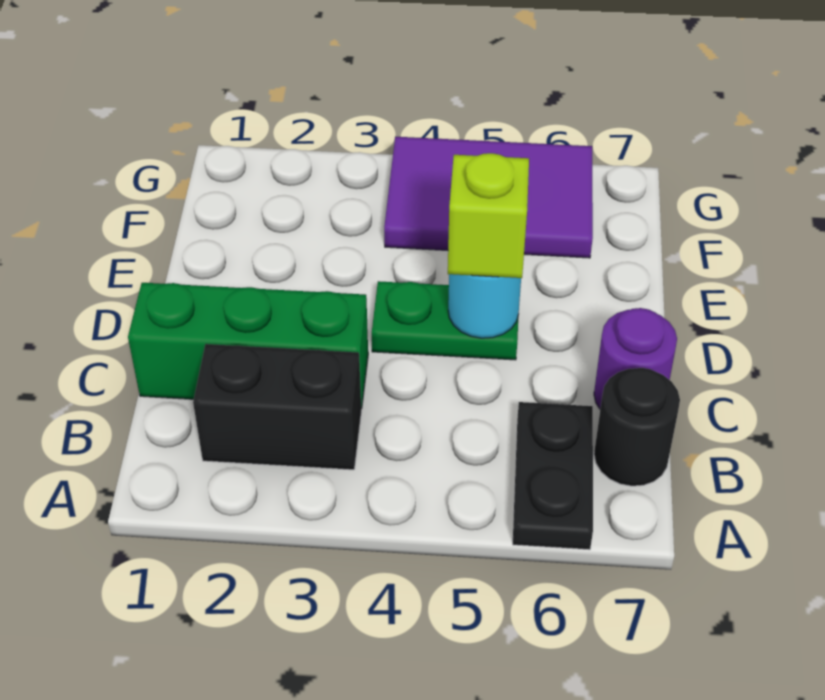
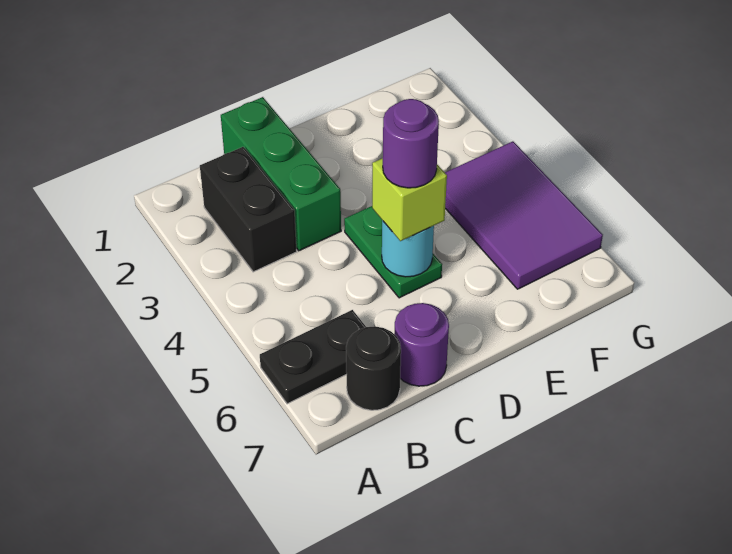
none -> purple round brick D5 level 4

